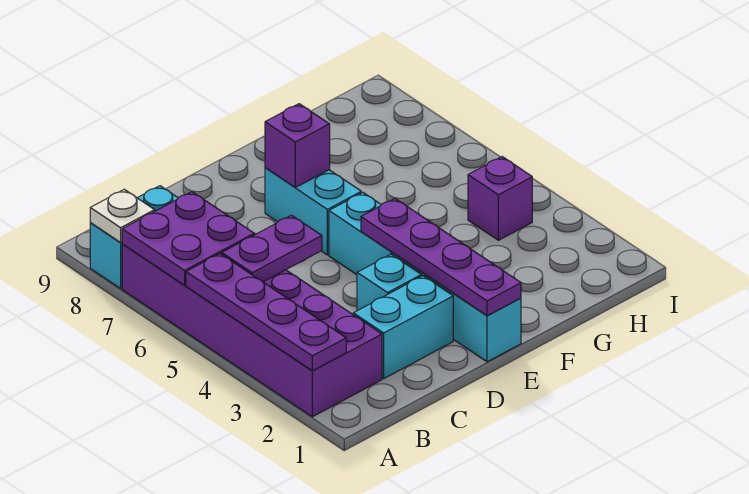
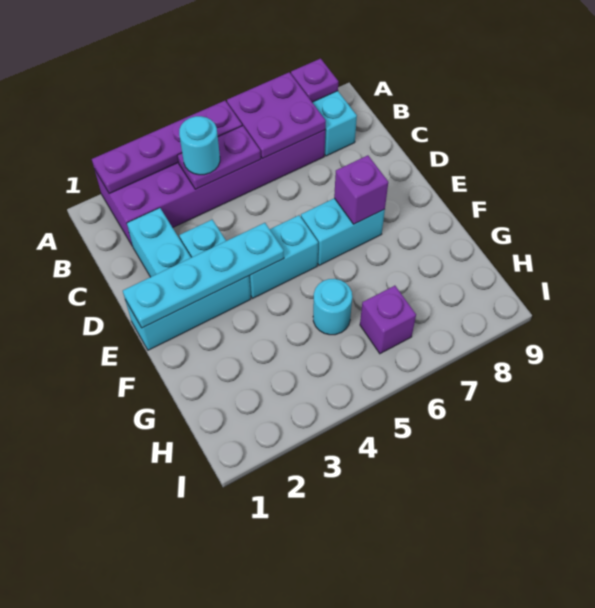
white plate A8 level 2 -> purple plate A8 level 2
none -> cyan round brick B4 level 3
purple plate B5:C5 level 2 -> purple plate B4:B5 level 2
purple plate E1:E4 level 2 -> cyan plate E1:E4 level 2
none -> cyan round brick G5 level 1
purple brick H4 level 1 -> purple brick H6 level 1

